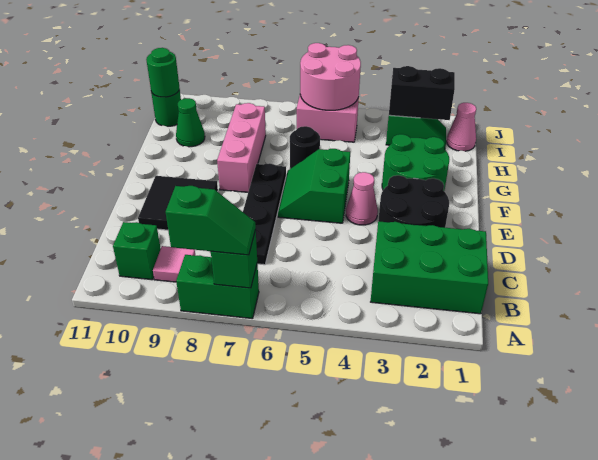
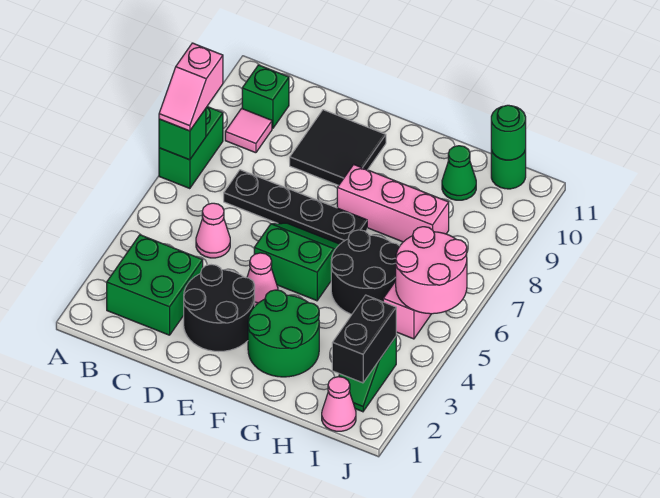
green slope A7:A8 level 3 top 8 -> pink slope A7:A8 level 3 top 8
green brick B1:C3 level 1 -> green brick B2:C3 level 1
none -> pink cone C5 level 1
black round brick G6 level 1 -> black round brick G5:H6 level 1

